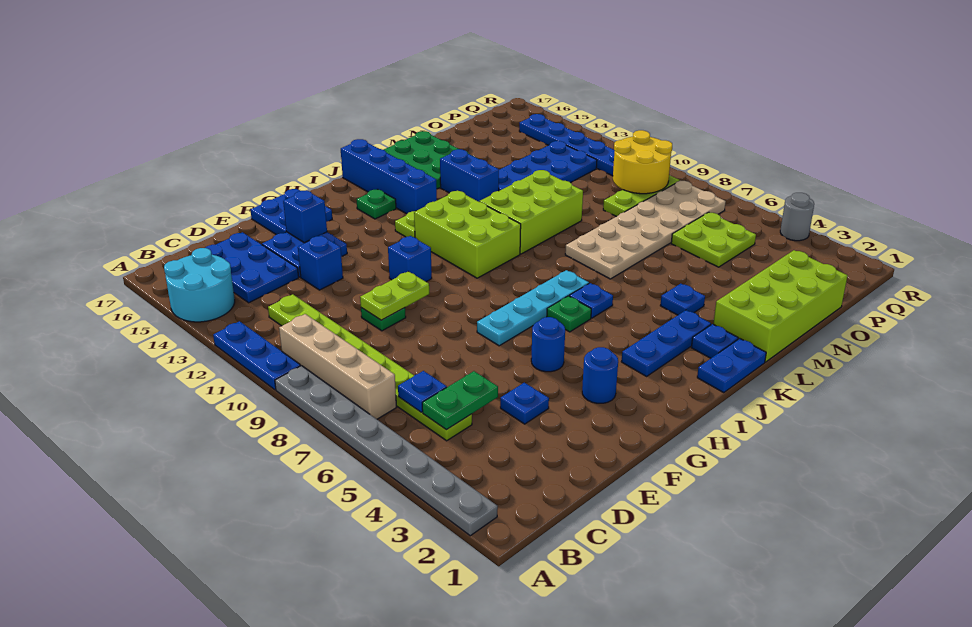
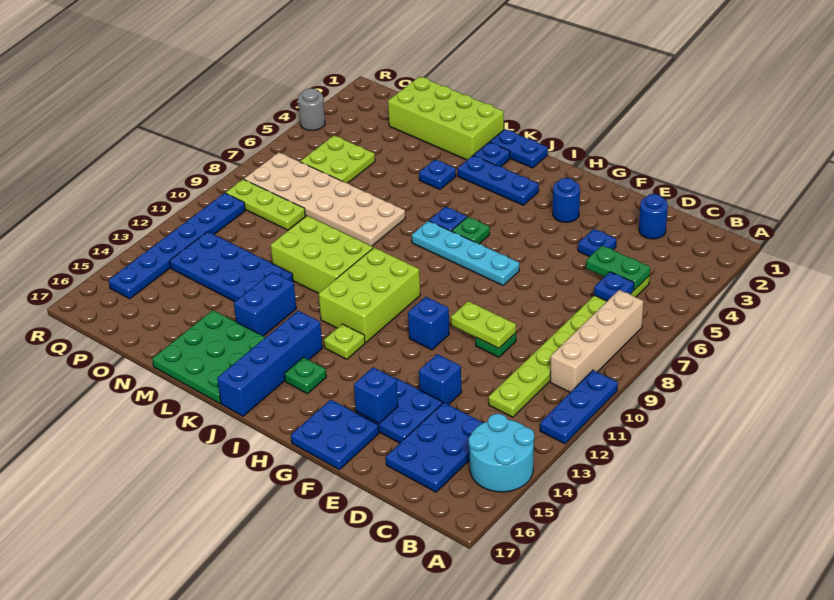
grey plate A2:A9 level 1 -> none
blue round brick G5 level 1 -> blue round brick D2 level 1
yellow round brick P9:Q10 level 2 -> none

